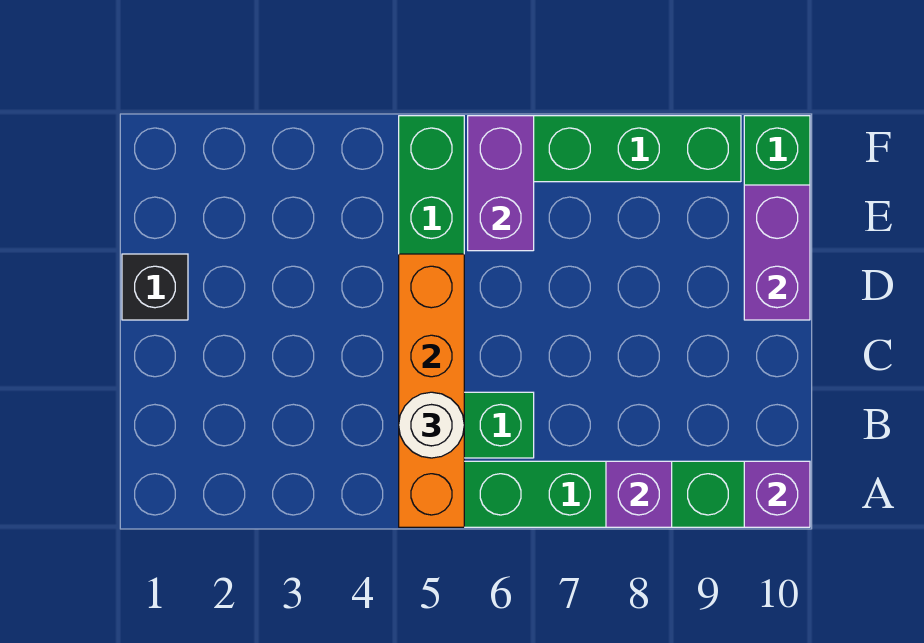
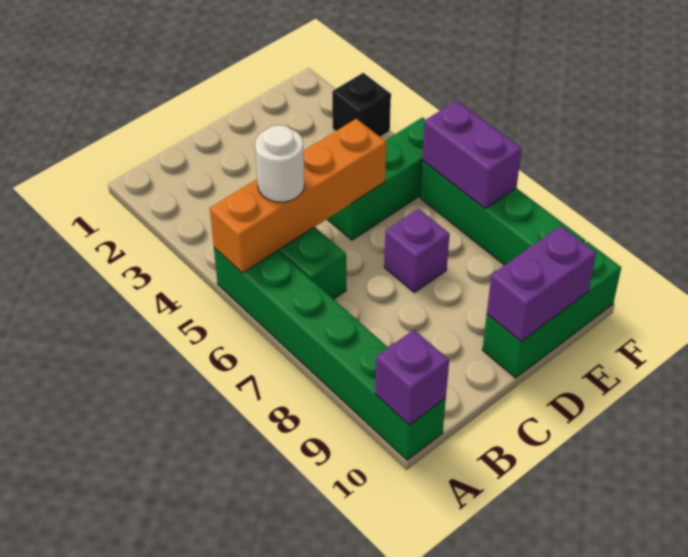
purple brick A8 level 2 -> purple brick D7 level 1
black brick D1 level 1 -> black brick F3 level 1
purple brick E6:F6 level 2 -> purple brick F6:F7 level 2

